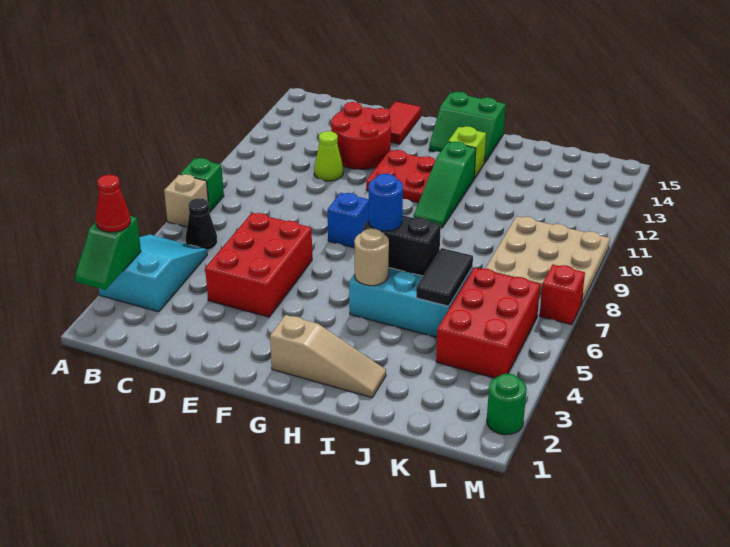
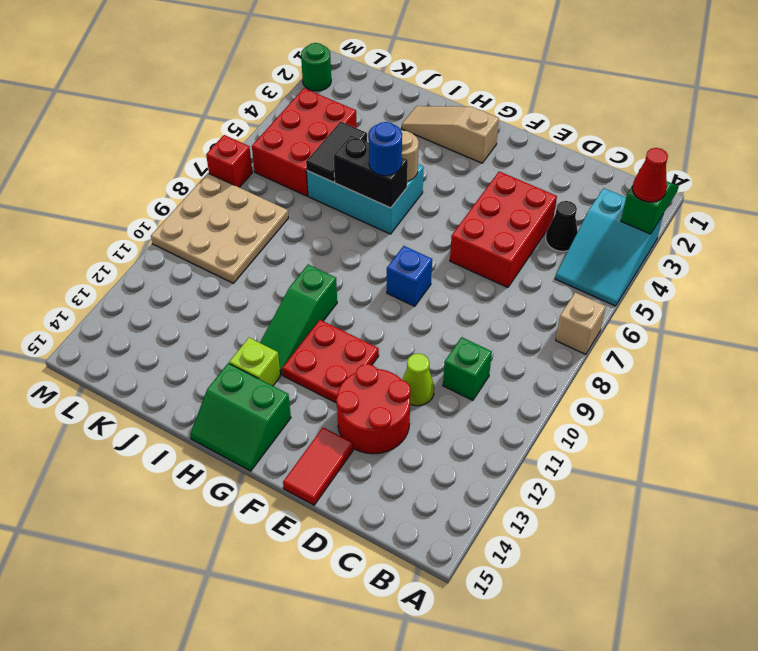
green brick A8 level 1 -> green brick C10 level 1
black cone B6 level 1 -> black cone C4 level 1
green slope G14:H15 level 1 top 15 -> green slope G14:H15 level 1 top 14
green slope H10:H12 level 1 top 12 -> green slope H10:H12 level 1 top 10

